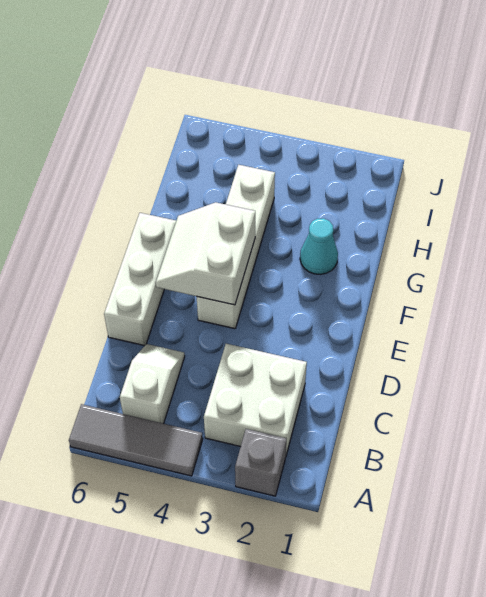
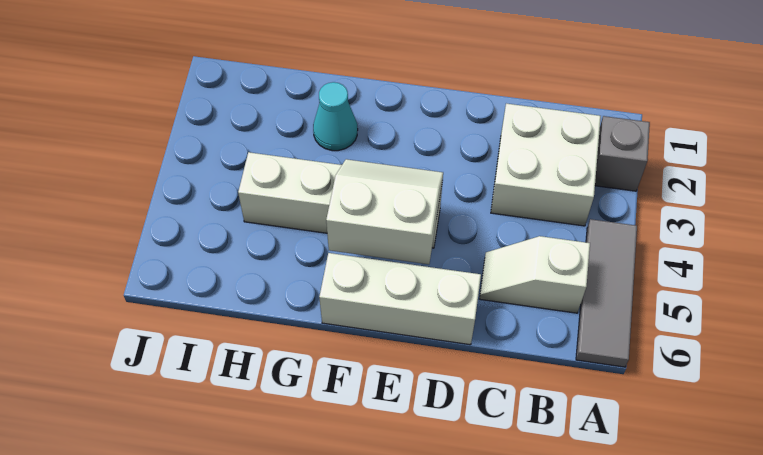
white slope E4:F5 level 2 top 4 -> white slope E4:F5 level 2 top 5

